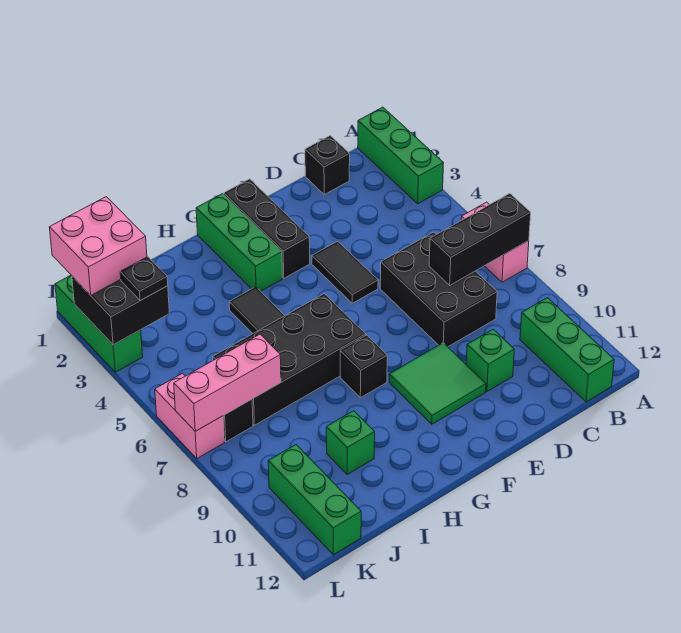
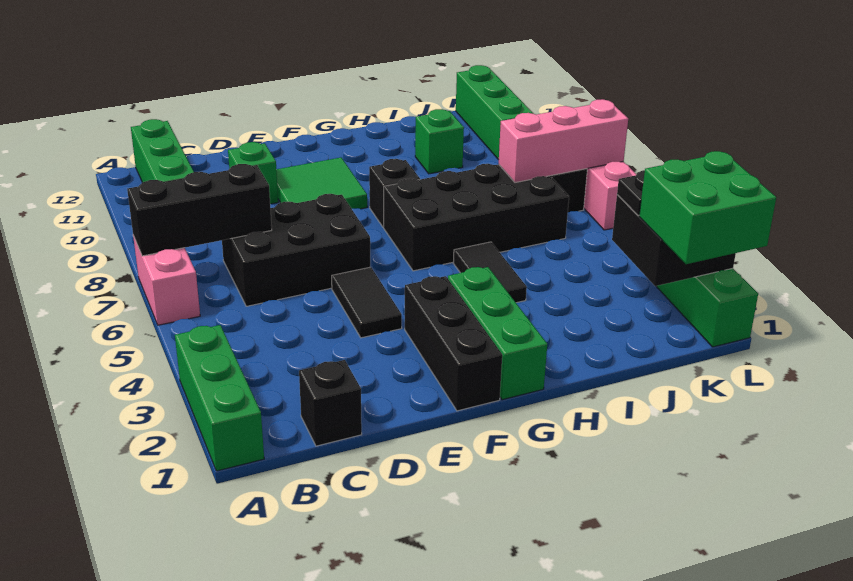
black brick C6:D8 level 1 -> black brick C6:E7 level 1
pink brick K1:L2 level 3 -> green brick K1:L2 level 3

